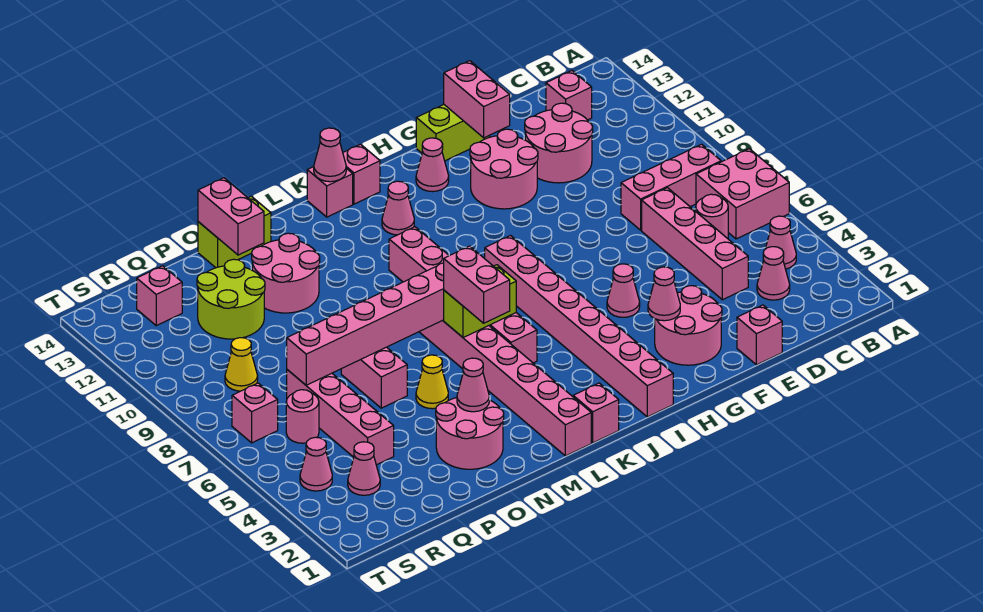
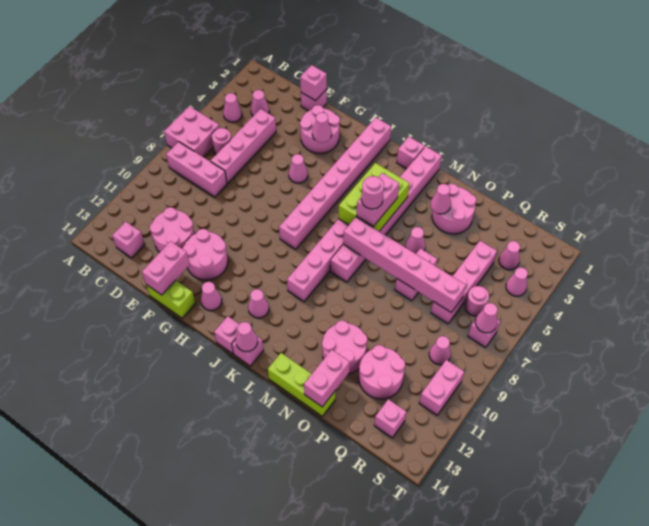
none -> pink brick E1 level 2
lime brick K6:L6 level 2 -> lime brick K4:L6 level 2
none -> pink round brick L6 level 4
yellow cone N5 level 1 -> pink cone N5 level 1
lime brick N14:O14 level 1 -> lime brick M14:O14 level 1
lime round brick P11:Q12 level 1 -> pink round brick P11:Q12 level 1
yellow cone R9 level 1 -> pink cone R9 level 1
none -> pink cone S7 level 2
none -> pink brick S10:S11 level 1

